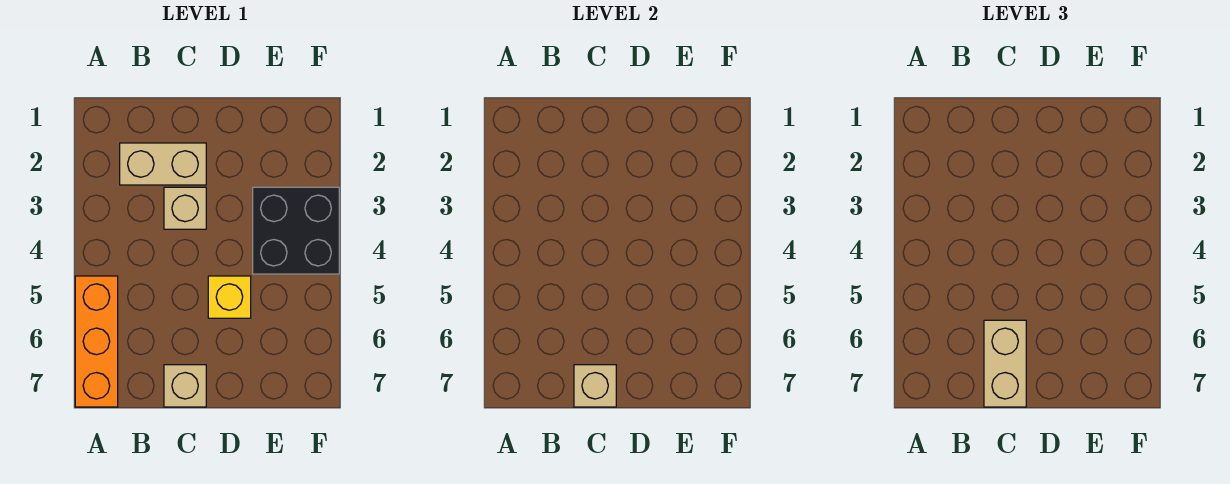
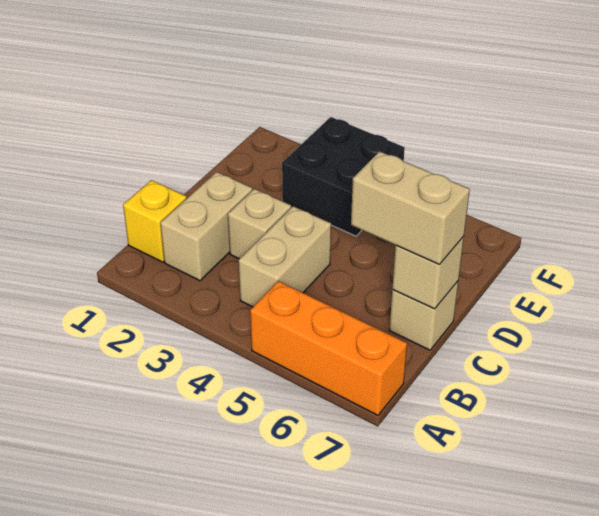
none -> tan brick B4:C4 level 1
yellow brick D5 level 1 -> yellow brick B1 level 1

